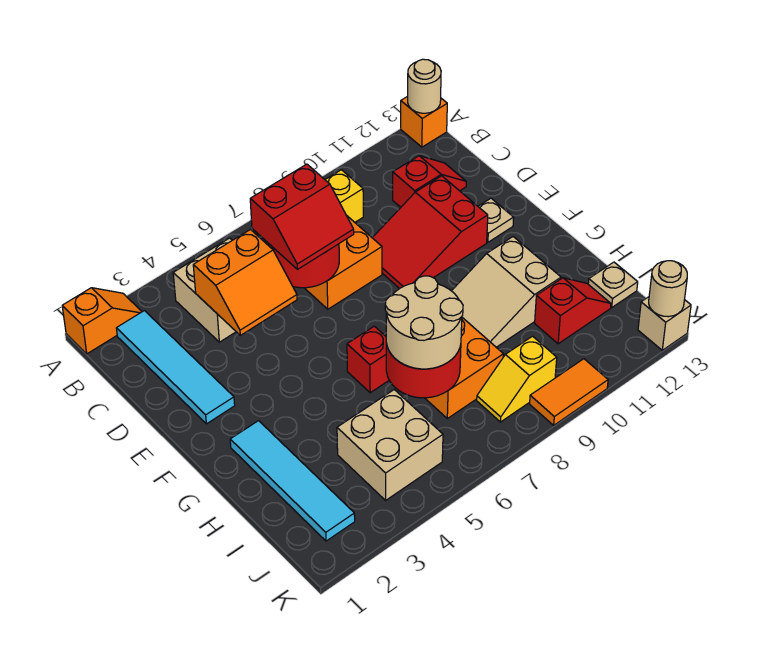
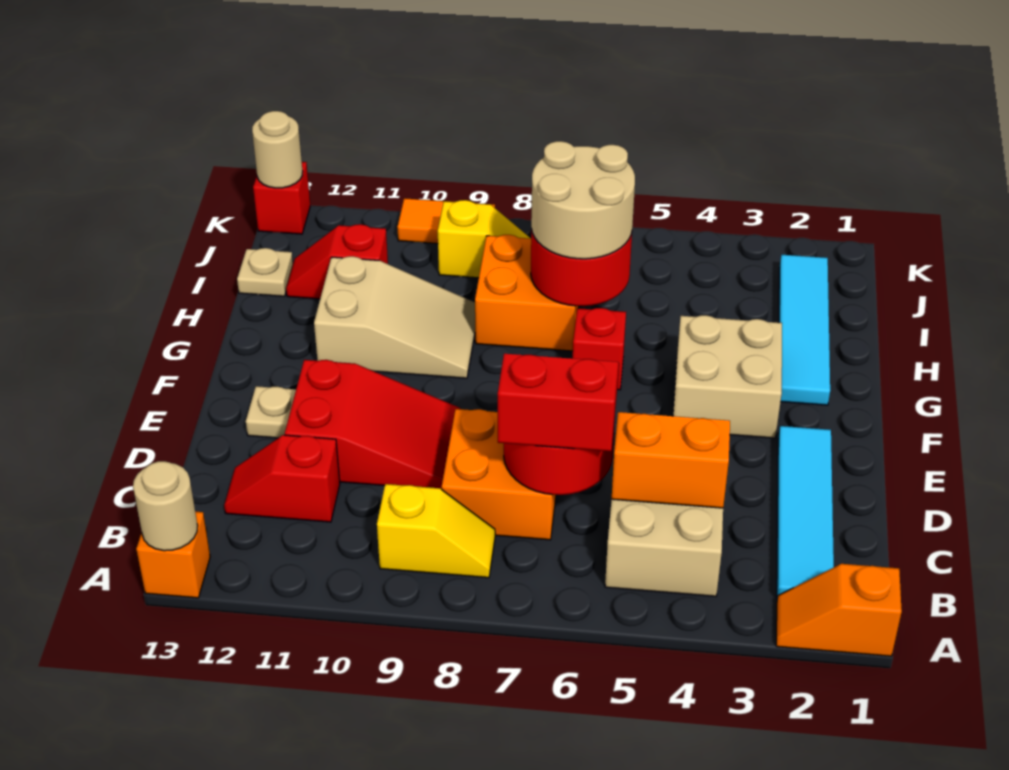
tan brick I4:J5 level 1 -> tan brick F3:G4 level 1
tan brick K13 level 1 -> red brick K13 level 1

